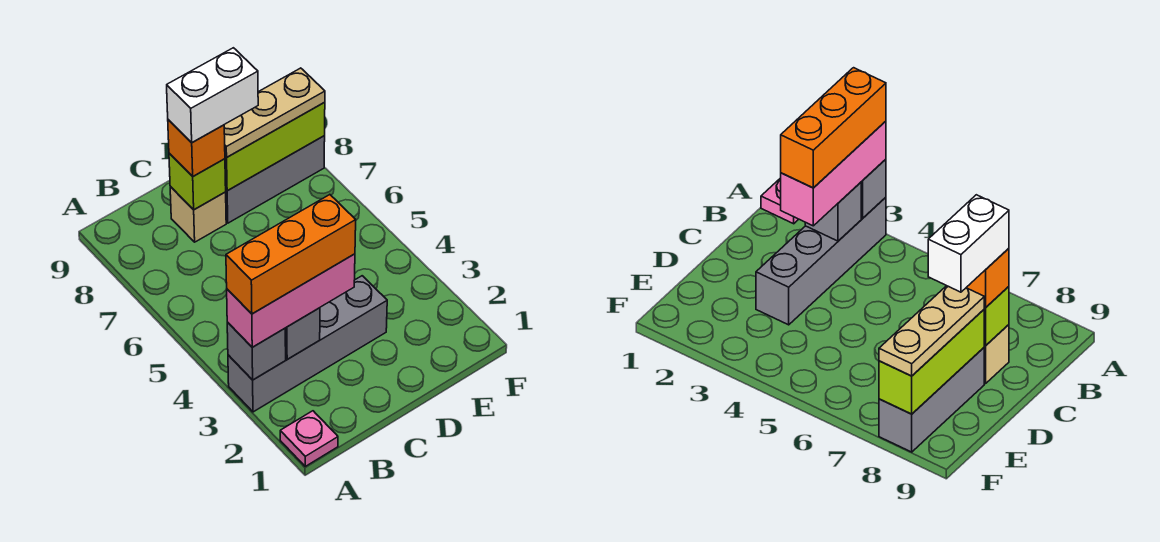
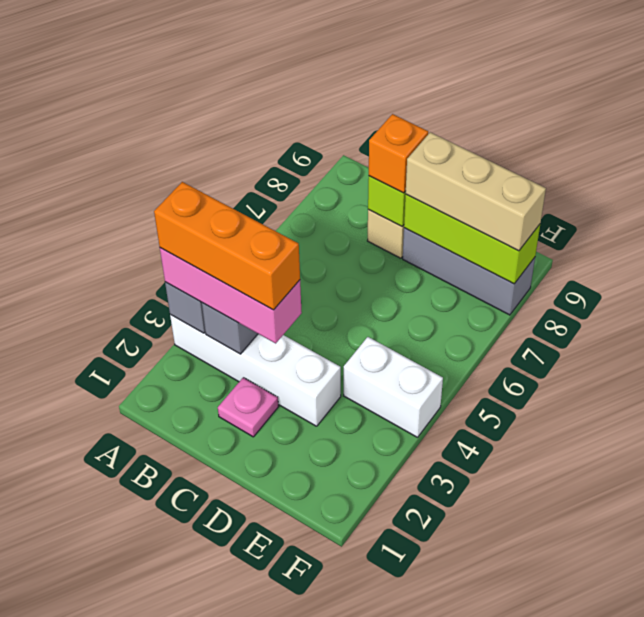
pink plate A1 level 1 -> pink plate C2 level 1
grey brick A3:D3 level 1 -> white brick A3:D3 level 1
white brick C8:D8 level 4 -> white brick E4:F4 level 1
tan plate D8:F8 level 3 -> tan brick D8:F8 level 3

